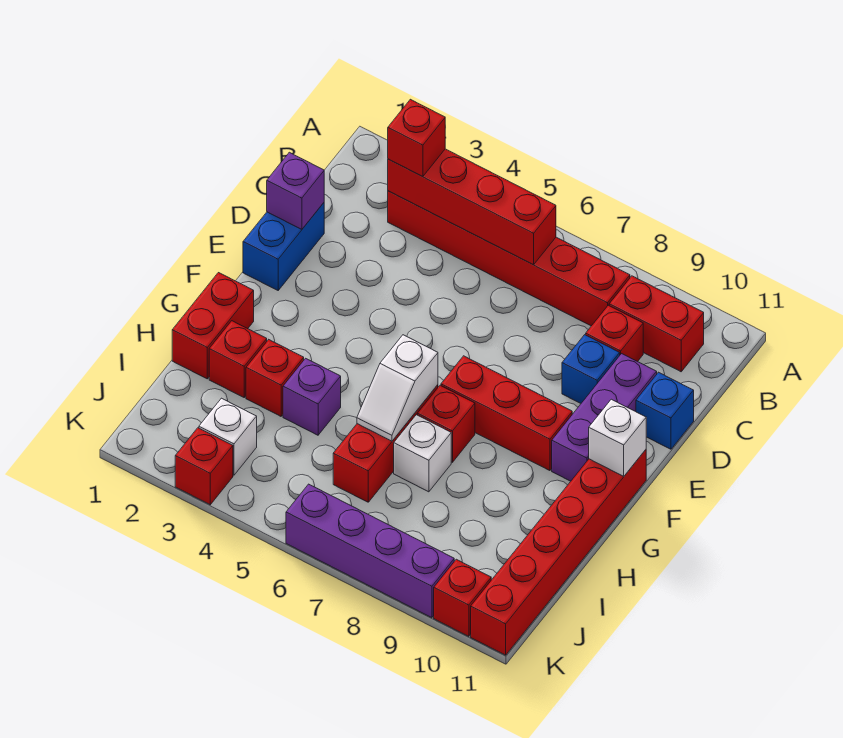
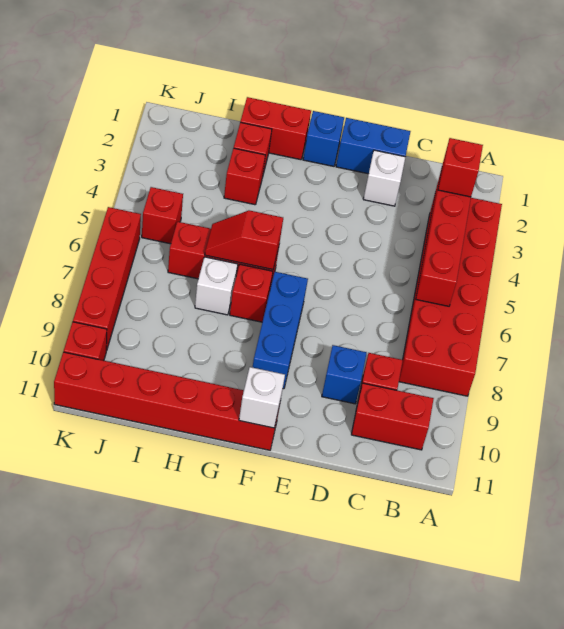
red brick B3:B8 level 1 -> red brick A3:B8 level 1
red brick B9:B10 level 1 -> red brick B10:C10 level 1
purple brick D1 level 2 -> none
purple brick D10:F10 level 1 -> none
blue brick D11 level 1 -> blue brick F1 level 1
red brick F7:F9 level 1 -> blue brick F7:F9 level 1
white slope G6:H6 level 2 top G -> red slope G6:H6 level 2 top G
purple brick H4 level 1 -> none
white brick J3 level 1 -> white brick D2 level 1
red brick K3 level 1 -> red brick J5 level 1
purple brick K6:K9 level 1 -> red brick K6:K9 level 1

